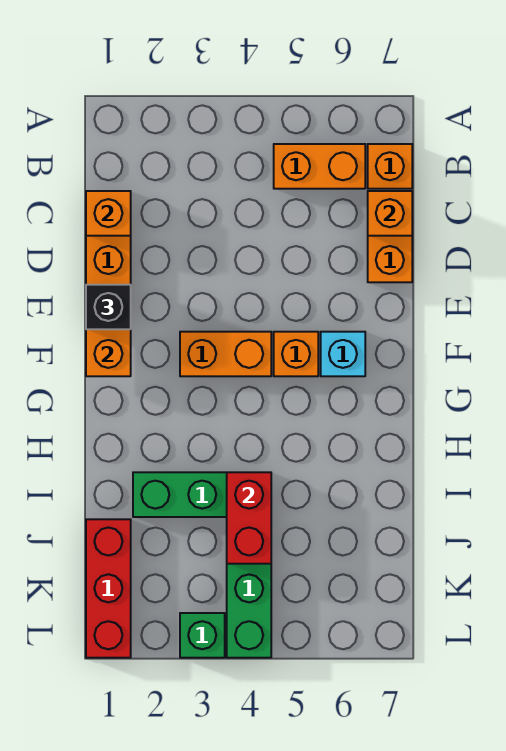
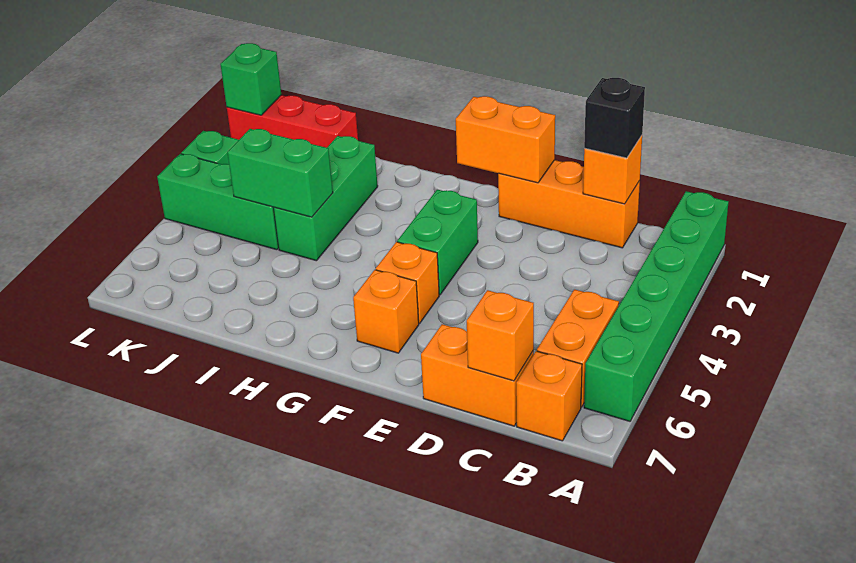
none -> green brick A1:A6 level 1
black brick E1 level 3 -> black brick C1 level 3
orange brick F3:F4 level 1 -> green brick F3:F4 level 1
cyan brick F6 level 1 -> orange brick F6 level 1
red brick I4:J4 level 2 -> green brick I4:J4 level 2
none -> green brick L1 level 2

